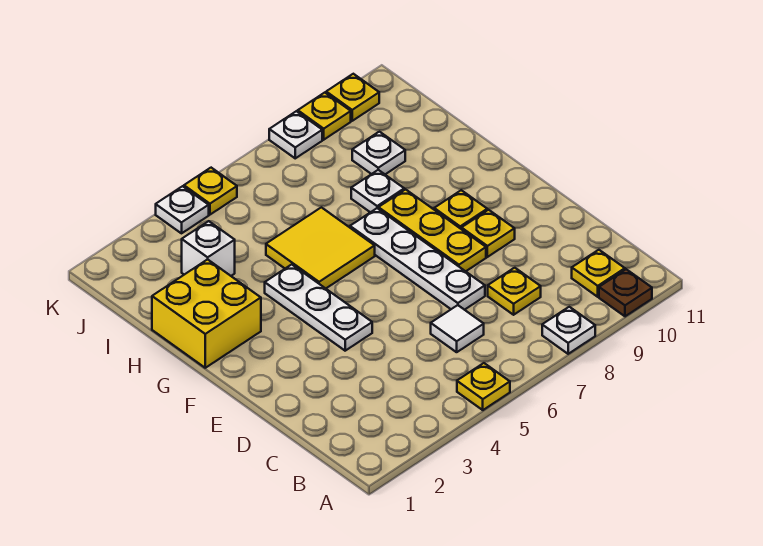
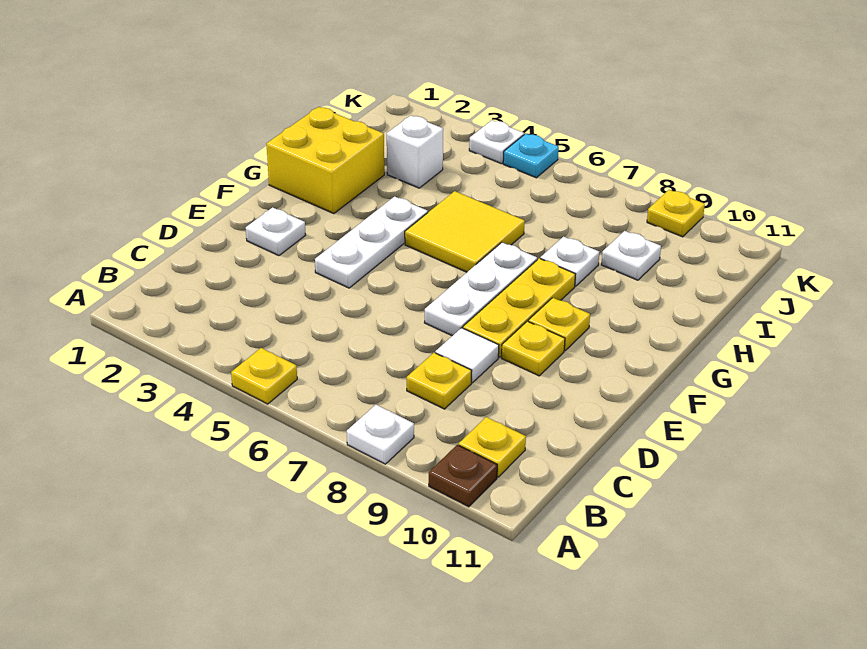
white tile C6 level 1 -> white tile D8 level 1
white plate D7:G7 level 1 -> white plate E7:G7 level 1
yellow plate K5 level 1 -> cyan plate K5 level 1
white plate K8 level 1 -> white plate E2 level 1
yellow plate K10 level 1 -> none

